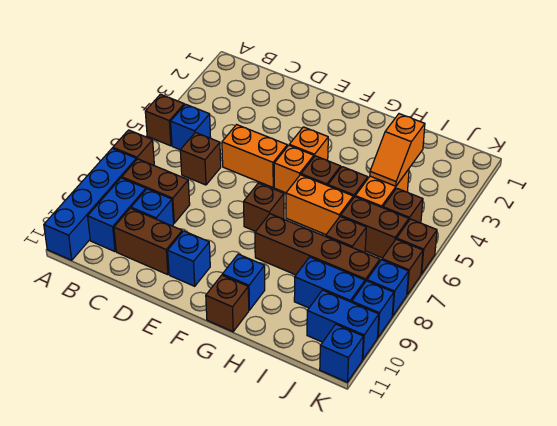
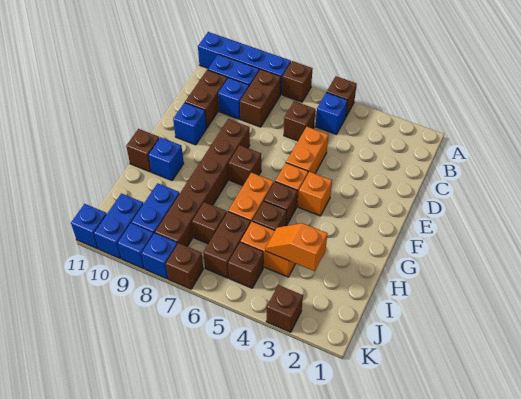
brown brick G8:J8 level 1 -> brown brick E8:J8 level 1
brown brick K6 level 1 -> brown brick K3 level 1

